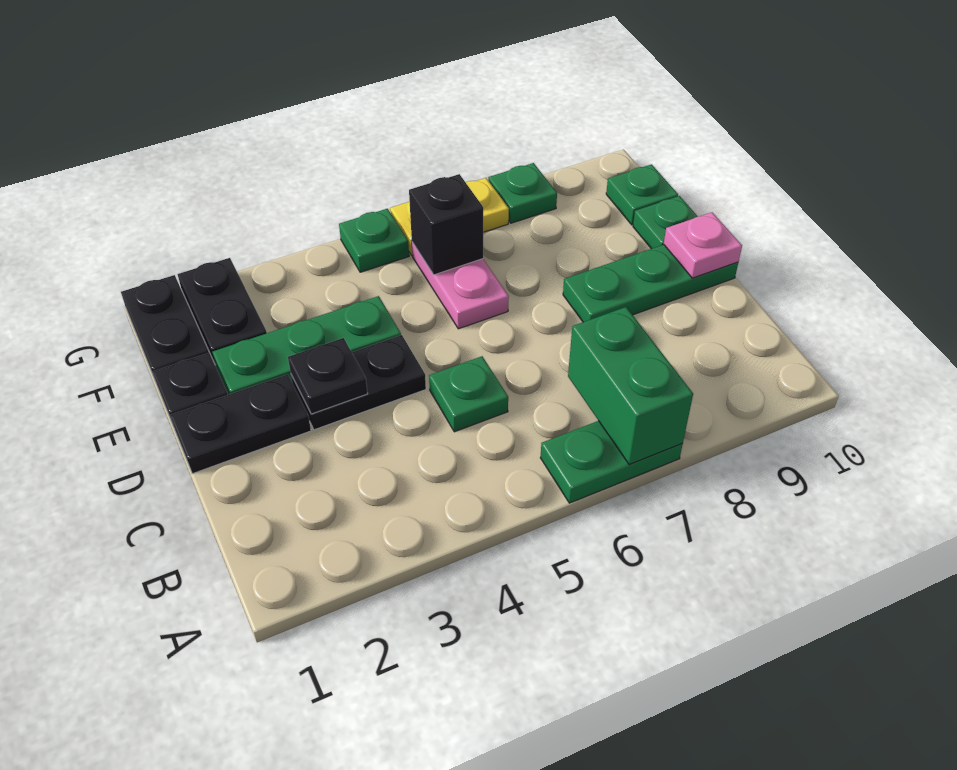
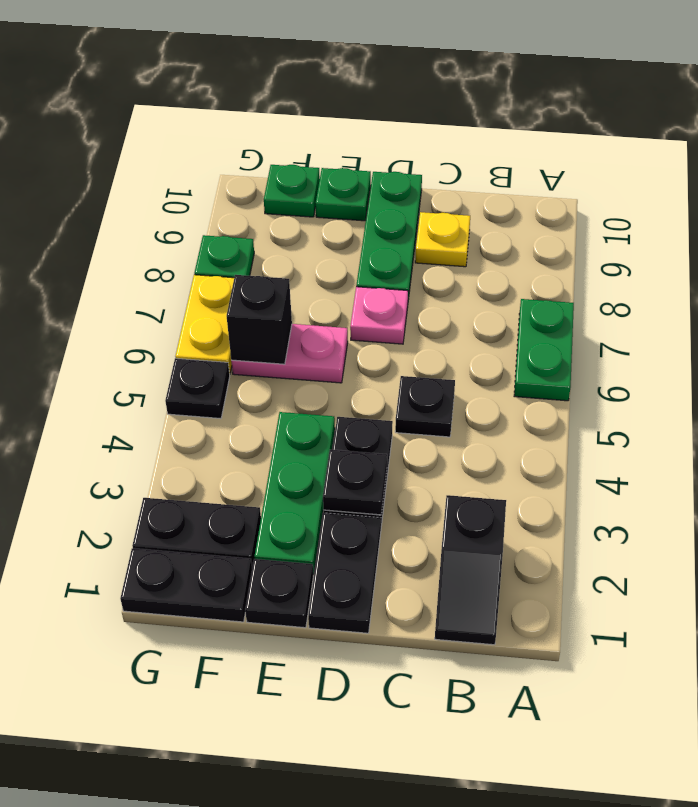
green brick A7:B7 level 2 -> none
none -> black slope B1:B2 level 1 top 2
green plate C5 level 1 -> black plate C5 level 1
none -> yellow plate C9 level 1
pink plate D10 level 2 -> pink plate D7 level 1
green plate G5 level 1 -> black plate G5 level 1

